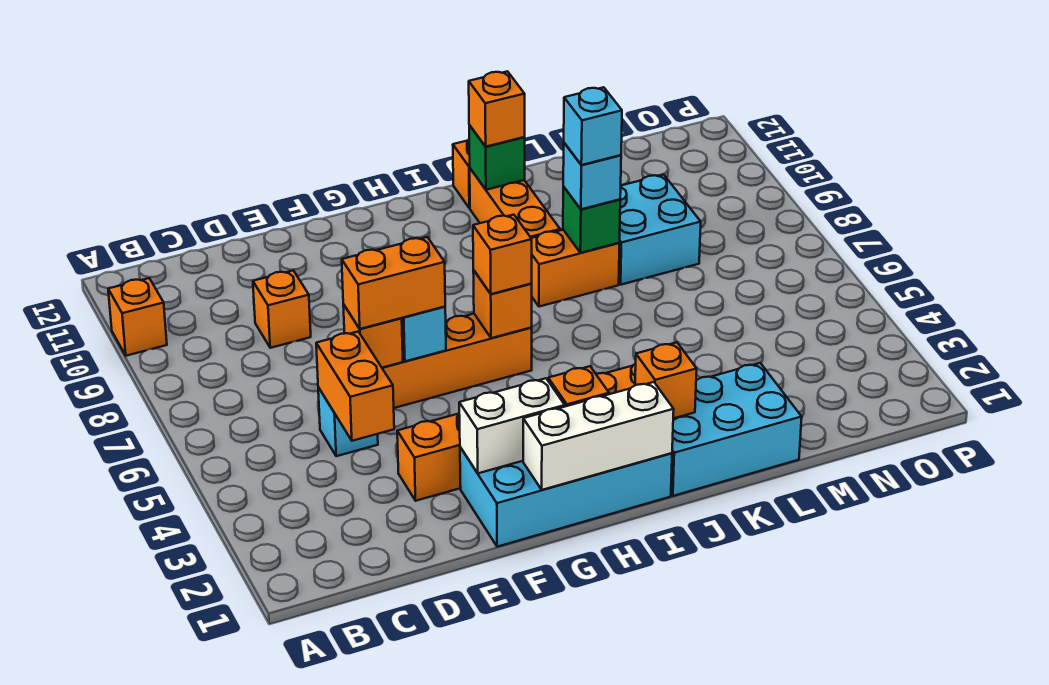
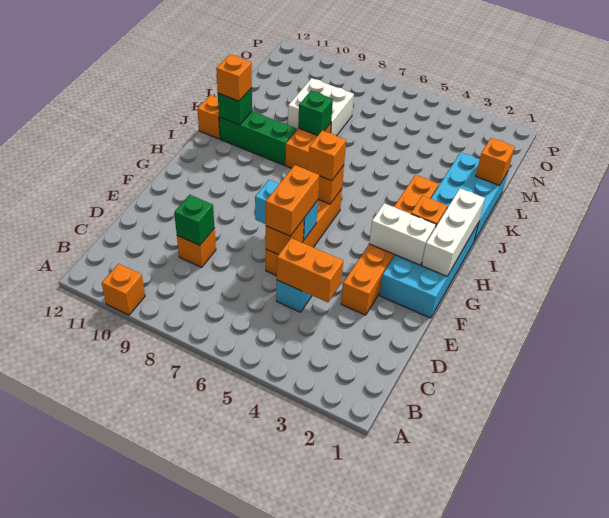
none -> green brick D9 level 2
white brick F2:G2 level 2 -> white brick G2:G3 level 2
orange brick J2 level 2 -> orange brick L1 level 2
orange brick J9:J11 level 1 -> green brick J9:J11 level 1
cyan brick K8 level 3 -> none
cyan brick K8 level 4 -> none
cyan brick L8:M9 level 1 -> white brick L8:M9 level 1

